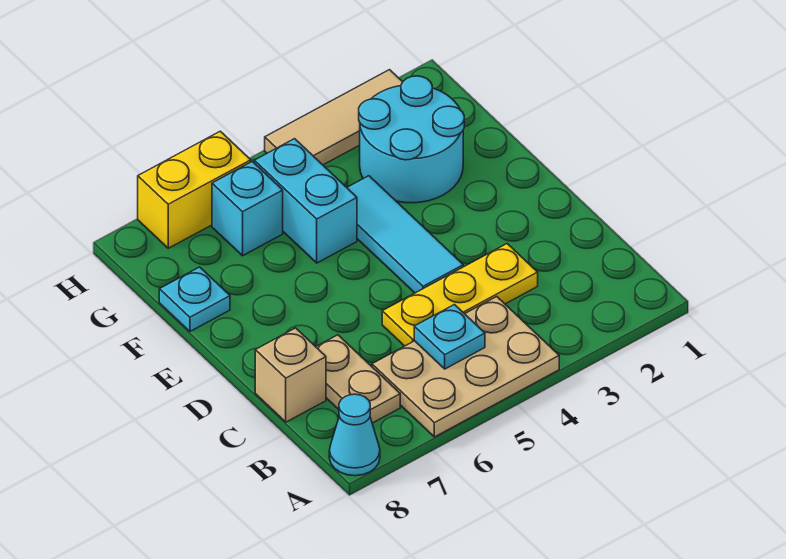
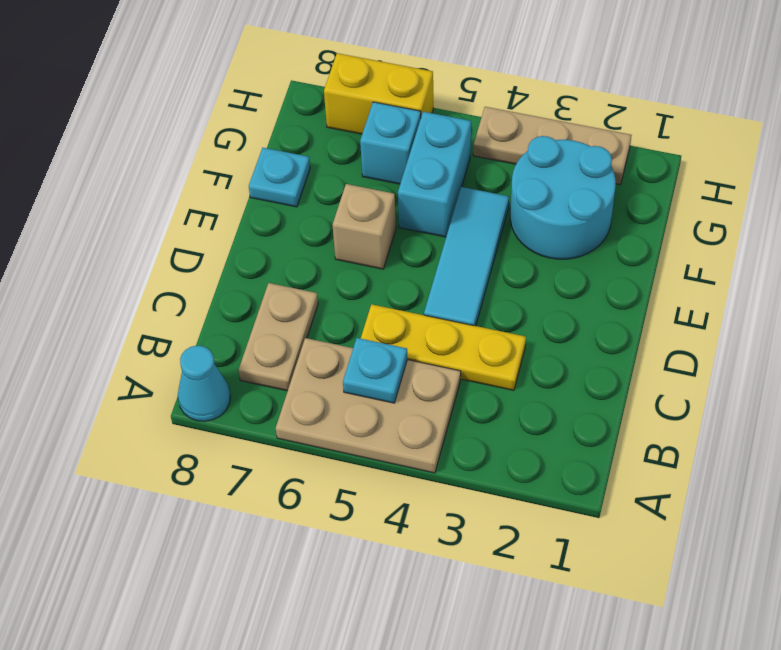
tan brick C8 level 1 -> tan brick E6 level 1
tan tile H2:H4 level 1 -> tan plate H2:H4 level 1

